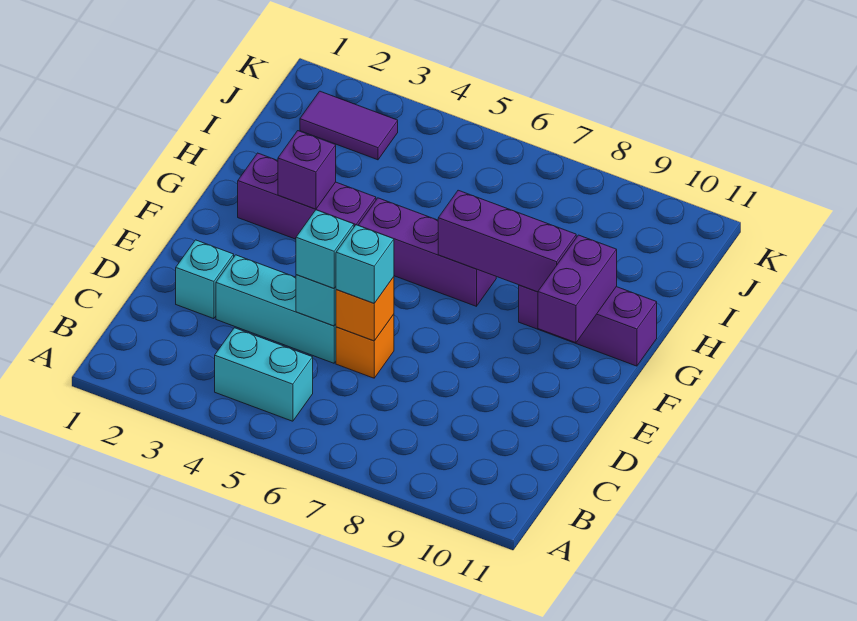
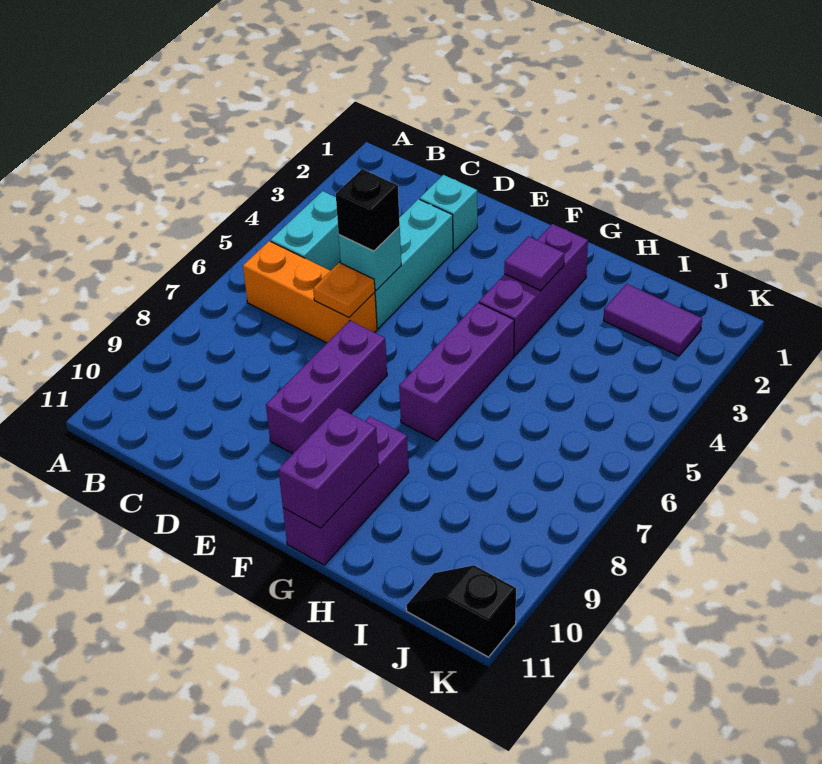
cyan brick D5 level 3 -> black brick D5 level 3
orange brick D6 level 1 -> orange brick B6:D6 level 1
orange brick D6 level 2 -> orange plate D6 level 2
cyan brick D6 level 3 -> none
purple brick F10:G10 level 2 -> purple brick G10:G11 level 2
purple brick G3 level 2 -> purple tile G3 level 2
purple brick G7:G9 level 2 -> purple brick E7:E9 level 1
purple tile J2:J3 level 1 -> purple tile I2:J2 level 1
none -> black slope J11:K11 level 1 top K

